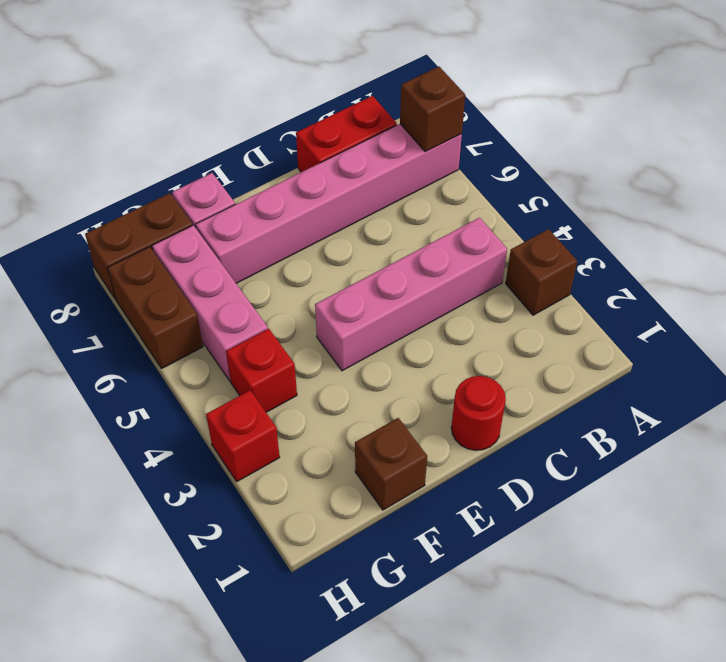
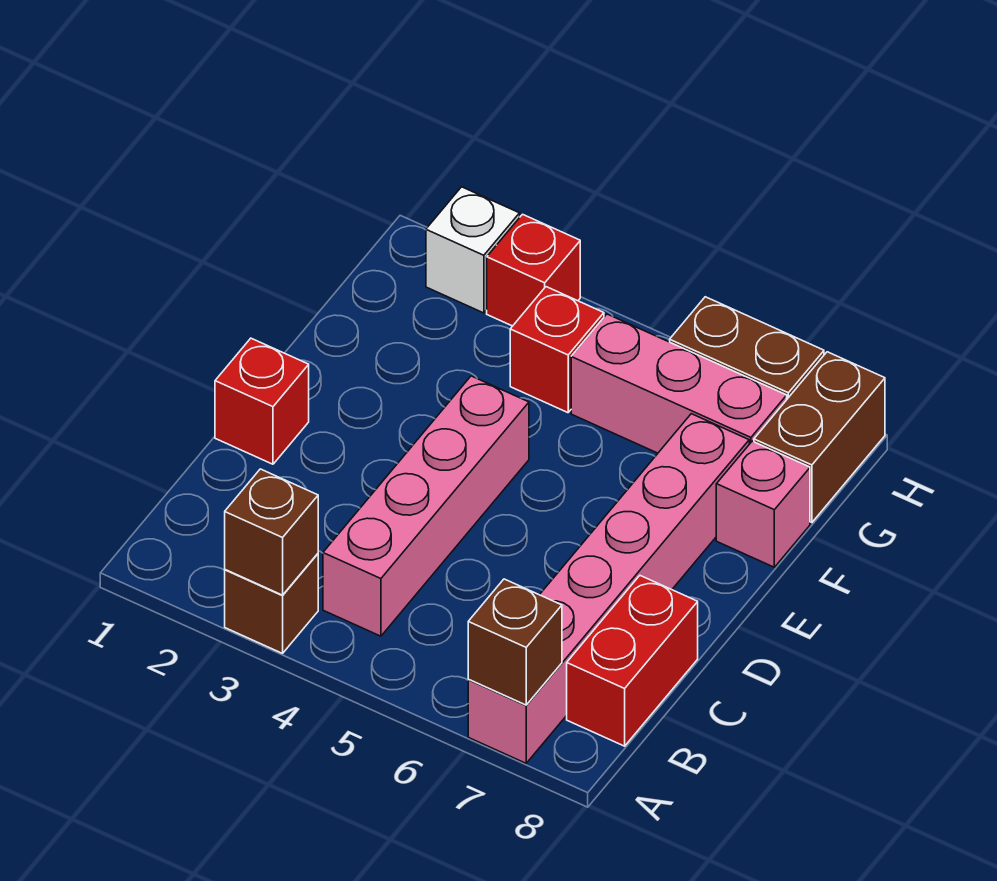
red round brick D1 level 1 -> red brick D1 level 1
brown brick F1 level 1 -> brown brick A3 level 2
none -> white brick H2 level 1

